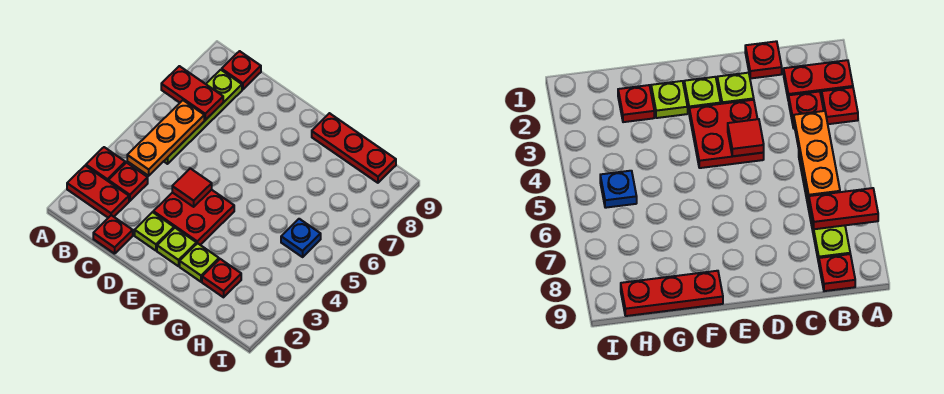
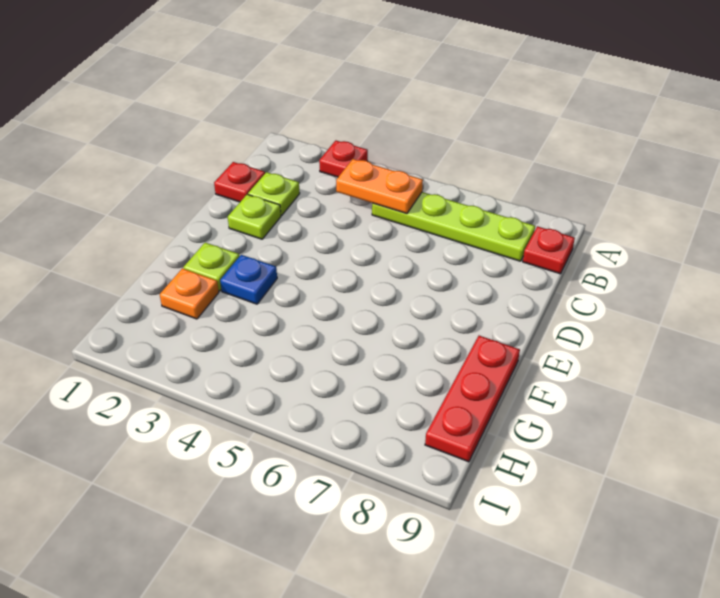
red plate A2:B2 level 1 -> none
red plate A7:B7 level 2 -> none
red plate B3 level 1 -> none
orange plate B4:B6 level 2 -> orange plate B4:B5 level 2
red plate D3:E4 level 1 -> none
red tile D4 level 2 -> none
lime plate E2 level 1 -> lime plate C2 level 1
red plate G2 level 1 -> orange plate G2 level 1
blue plate H5 level 1 -> blue plate F3 level 1

